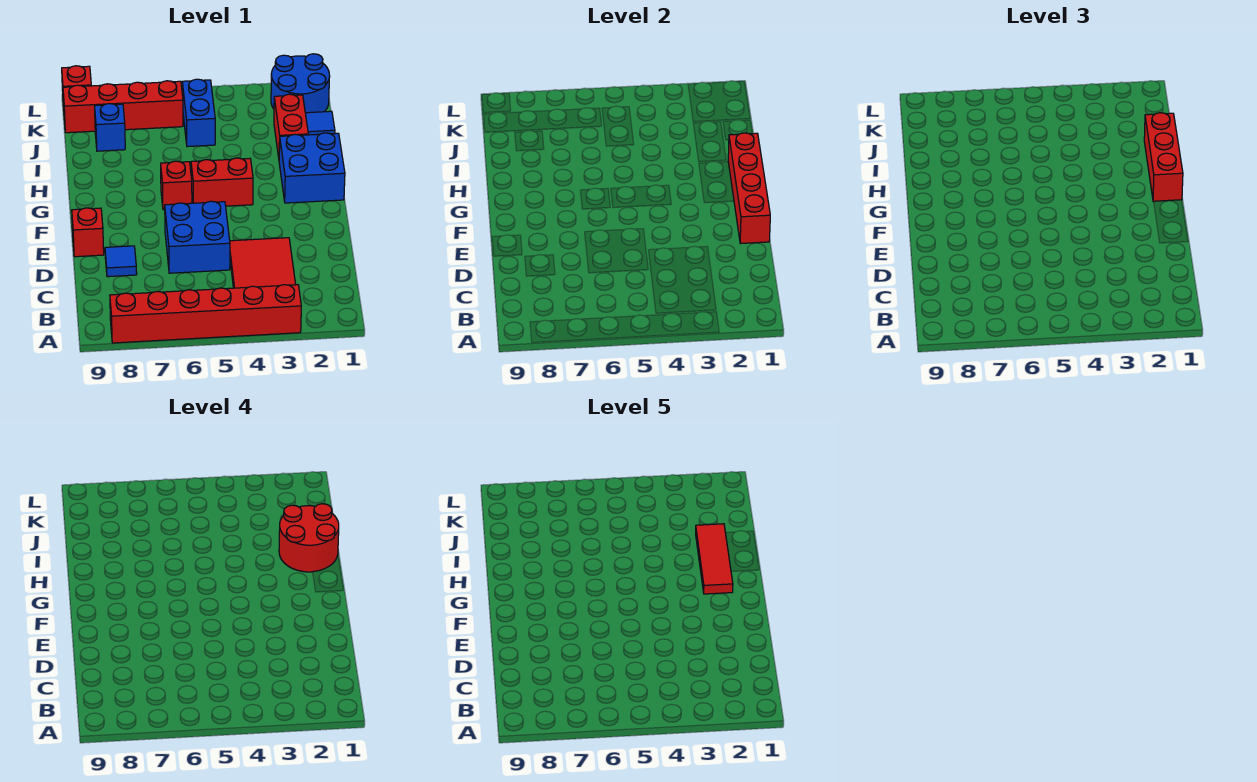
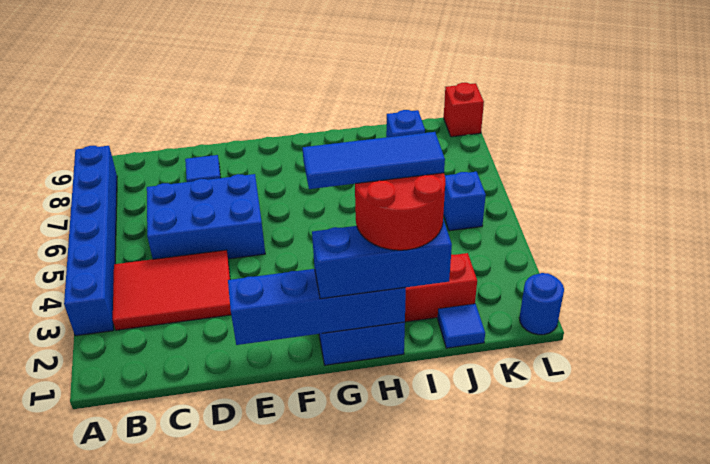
red brick A3:A8 level 1 -> blue brick A3:A8 level 1
blue brick D5:E6 level 1 -> blue brick C5:E6 level 1
red brick E1:H1 level 2 -> blue brick E1:H1 level 2
red brick E9 level 1 -> none
red brick G1:I1 level 3 -> blue brick G1:I1 level 3
red tile G2:I2 level 5 -> blue tile G2:I2 level 5
red brick G4:G5 level 1 -> none
red brick G6 level 1 -> none
blue brick J5:K5 level 1 -> blue brick K5 level 1
blue round brick K1:L2 level 1 -> blue round brick L1 level 1
red brick K6:K9 level 1 -> none

